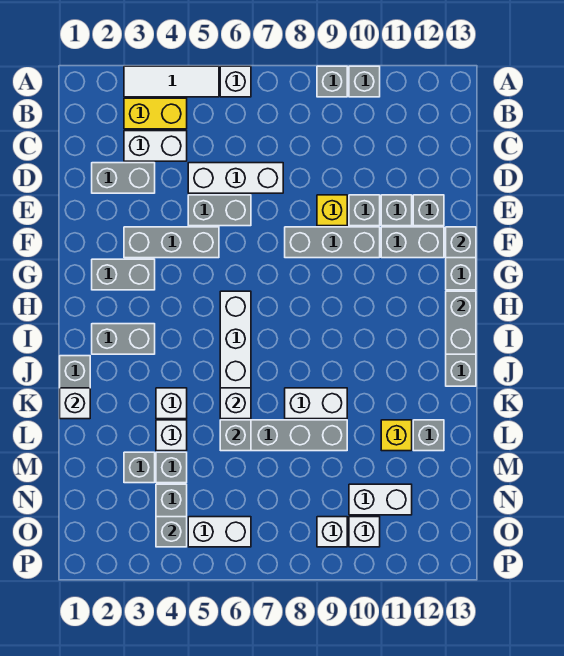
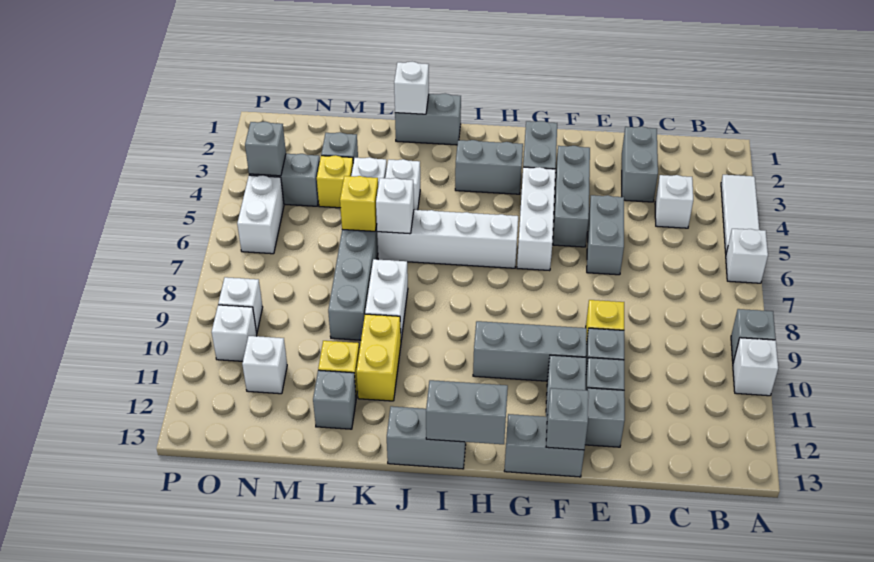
grey brick A10 level 1 -> white brick A10 level 1
yellow brick B3:B4 level 1 -> yellow brick K10:K11 level 1
white brick C3:C4 level 1 -> white brick C4 level 1
white brick D5:D7 level 1 -> white brick G4:G6 level 1
grey brick F8:F10 level 1 -> grey brick F10:H10 level 1
grey brick I2:I3 level 1 -> grey brick H3:I3 level 1
grey brick L6 level 2 -> yellow brick L6 level 2
grey brick M4 level 1 -> yellow brick M4 level 1
white brick N10:N11 level 1 -> white brick N11 level 1

